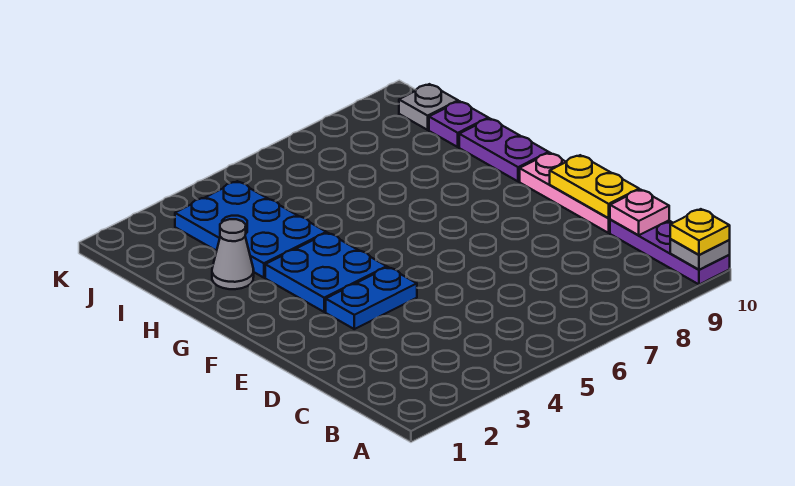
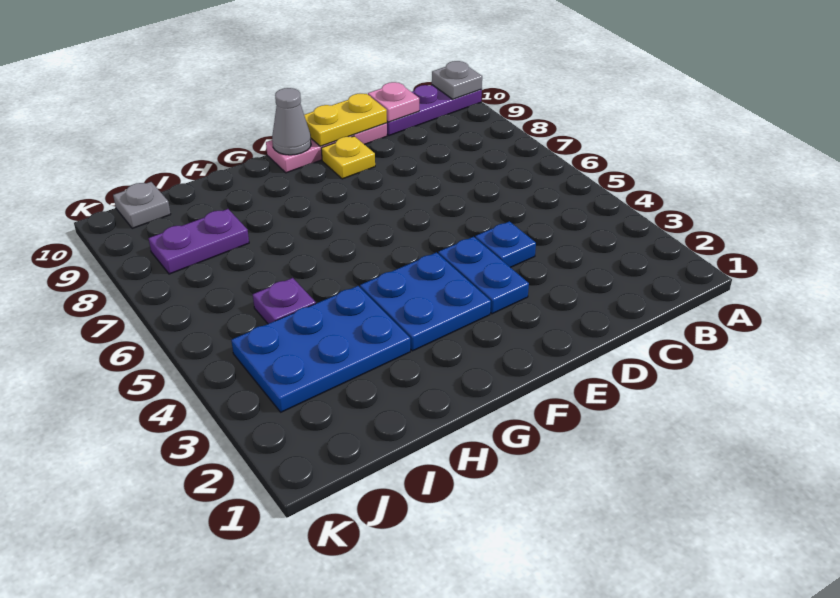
yellow plate A10 level 3 -> yellow plate E9 level 1
none -> blue plate D4 level 1
purple plate G10:H10 level 1 -> purple plate I8:J8 level 1
grey cone H2 level 1 -> grey cone F10 level 2
purple plate I10 level 1 -> purple plate I5 level 1

